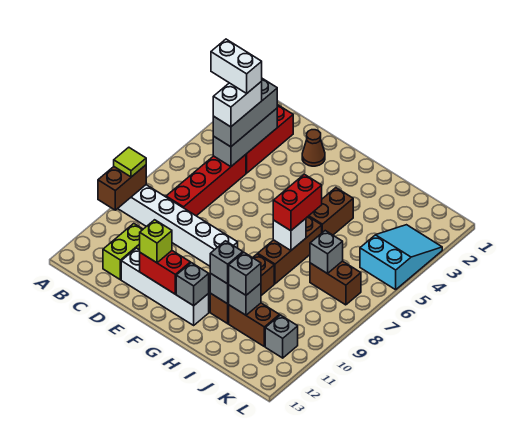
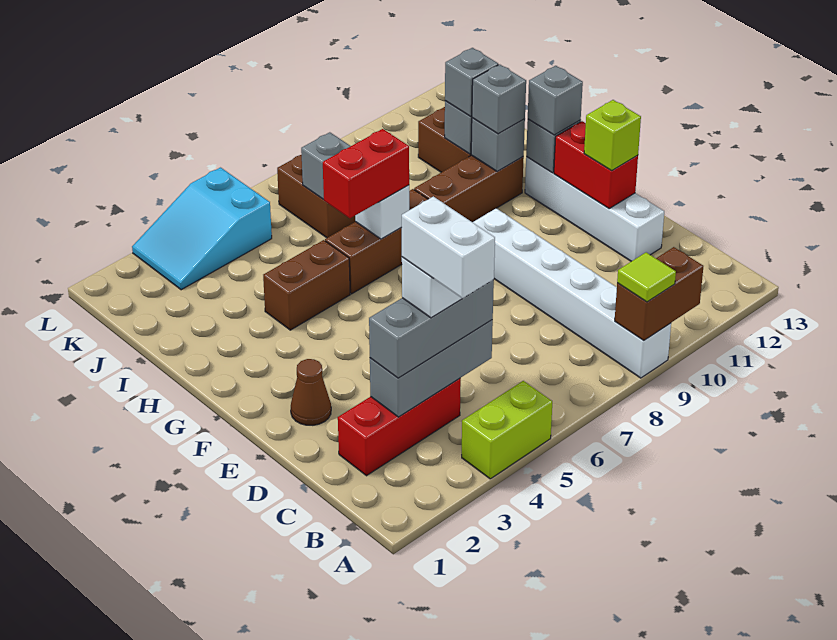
red brick C5:C8 level 1 -> none
lime brick C11:C12 level 1 -> lime brick A4:A5 level 1
grey brick K11 level 1 -> grey brick G12 level 3

